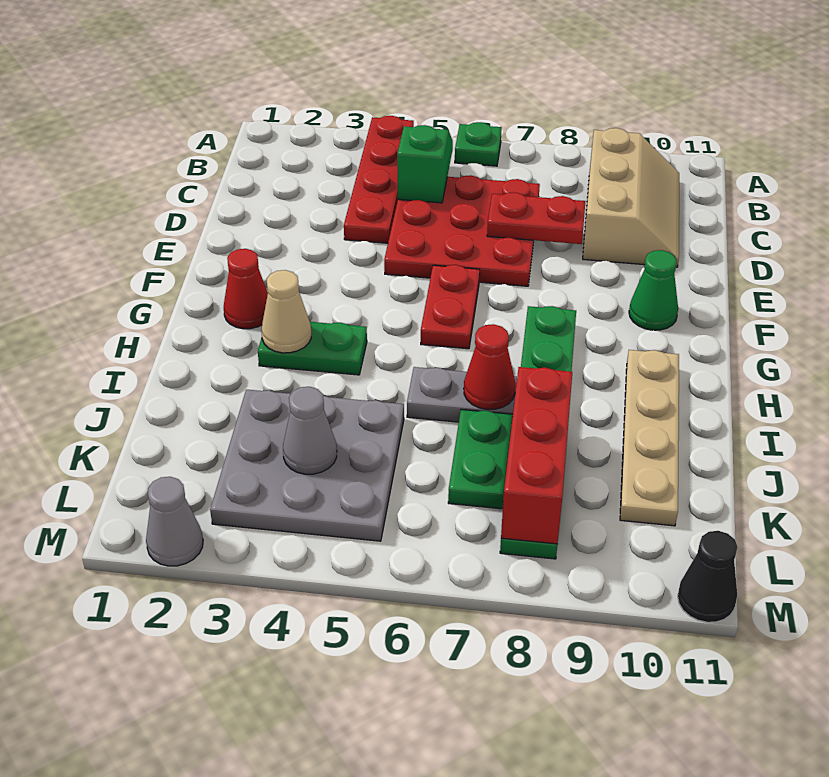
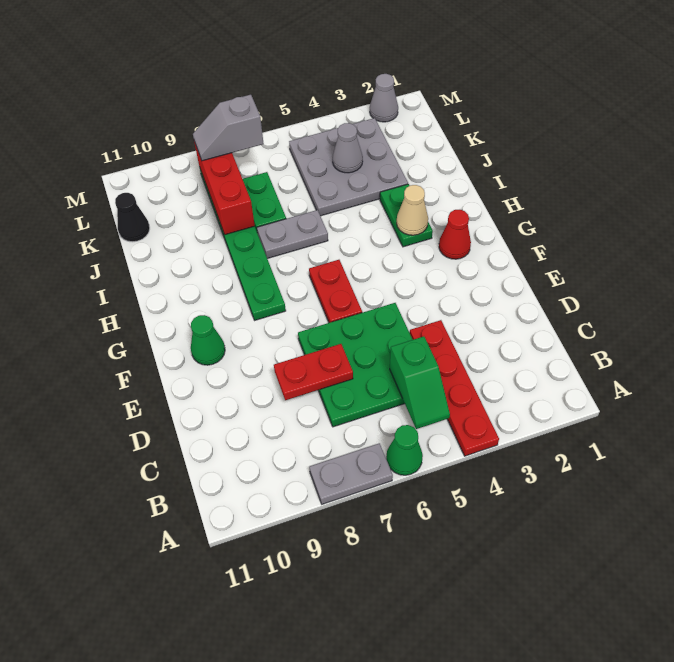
green plate A6 level 1 -> green cone A6 level 1
none -> grey plate A7:A8 level 1
tan slope B9:D10 level 1 top 9 -> none
red plate C5:E7 level 1 -> green plate C5:E7 level 1
green plate H3:H4 level 1 -> green plate H3:I3 level 1
tan plate H10:K10 level 1 -> none
red cone I7 level 2 -> none
none -> grey slope L7:L8 level 3 top 7
black cone M11 level 1 -> black cone K11 level 1

